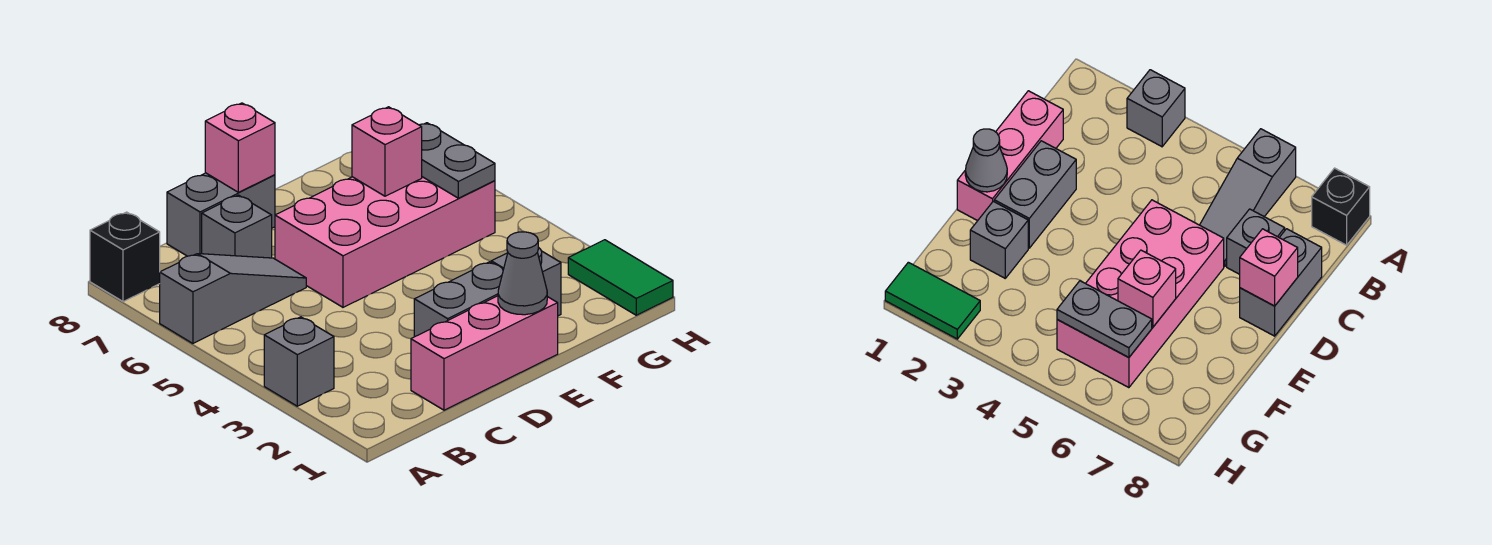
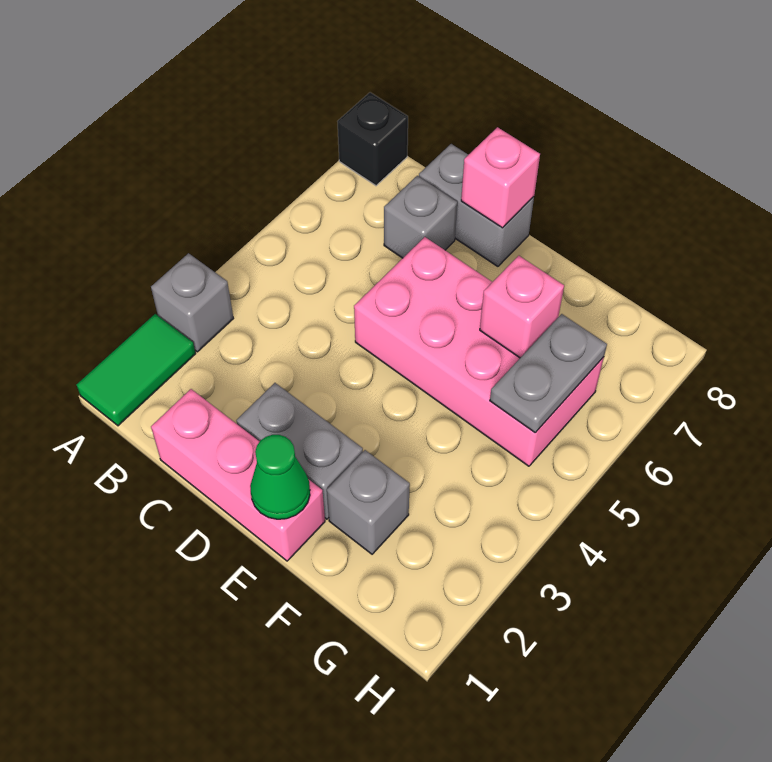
grey slope A6:C6 level 1 top A -> none
grey cone E1 level 2 -> green cone E1 level 2
green tile H1:H2 level 1 -> green tile A1:A2 level 1

